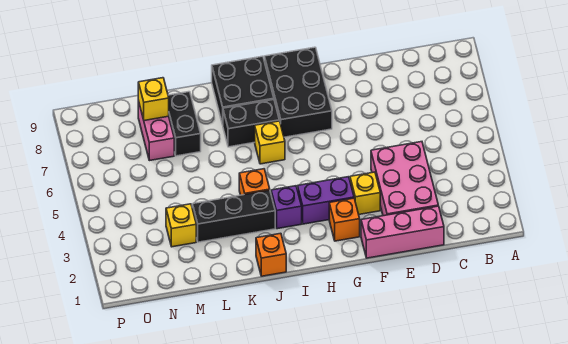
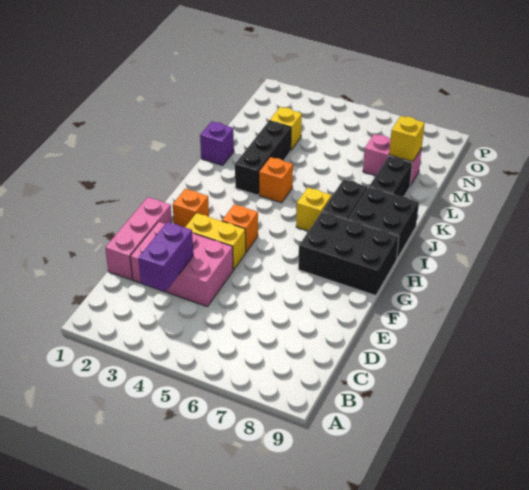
yellow brick F3 level 1 -> yellow brick F3:F4 level 1
purple brick G3:H3 level 1 -> purple brick C3:D3 level 2
purple brick I3 level 1 -> purple brick K1 level 1
orange brick J1 level 1 -> orange brick G4 level 1
black brick L7:L8 level 1 -> black brick K8:L8 level 1

